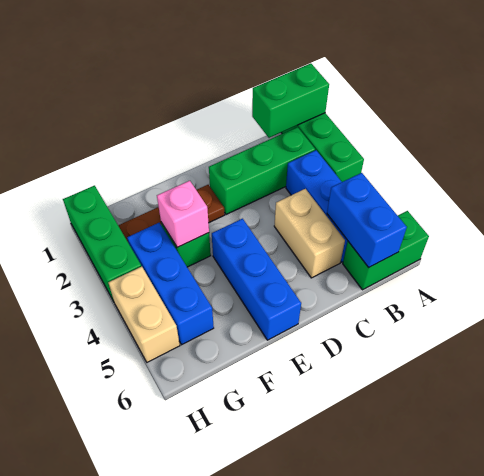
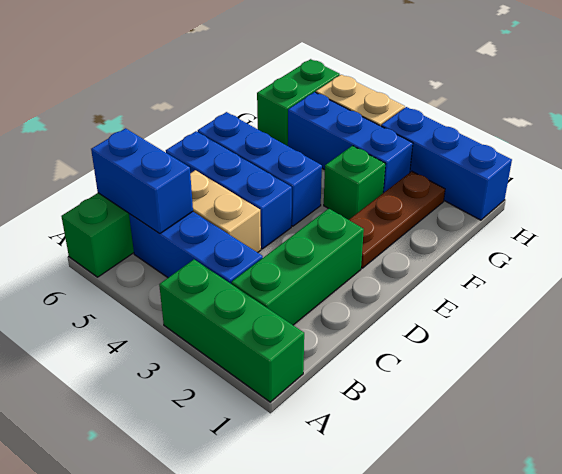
green brick A1:B1 level 2 -> green brick G6:H6 level 1
none -> blue brick D4:D6 level 1
pink brick F3 level 2 -> none
green brick H1:H3 level 1 -> blue brick H1:H3 level 1

